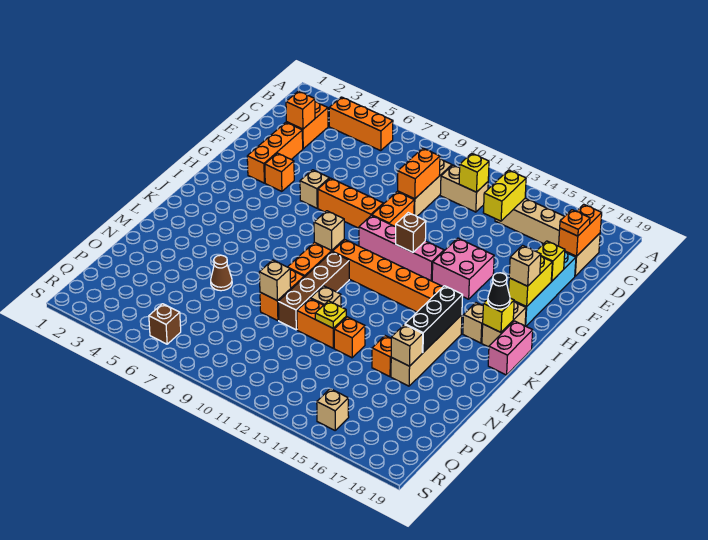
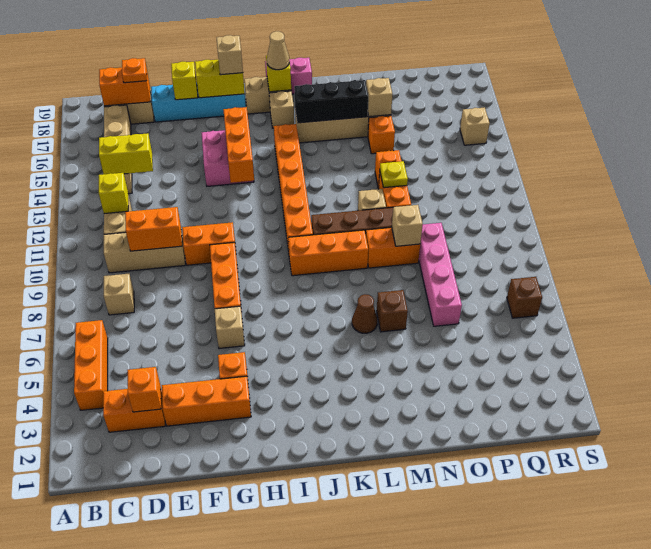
pink brick H10:H13 level 1 -> pink brick O6:O9 level 1
brown brick H12 level 2 -> brown brick M6 level 1
none -> orange brick H13:H15 level 2
tan brick J9 level 2 -> tan brick C8 level 1
black cone J18 level 3 -> tan cone J18 level 3
brown cone N6 level 1 -> brown cone L6 level 1

